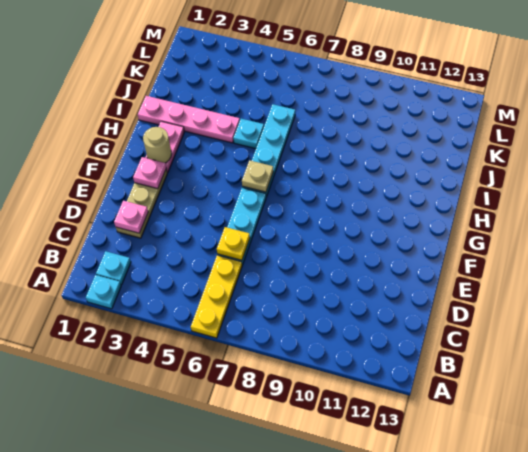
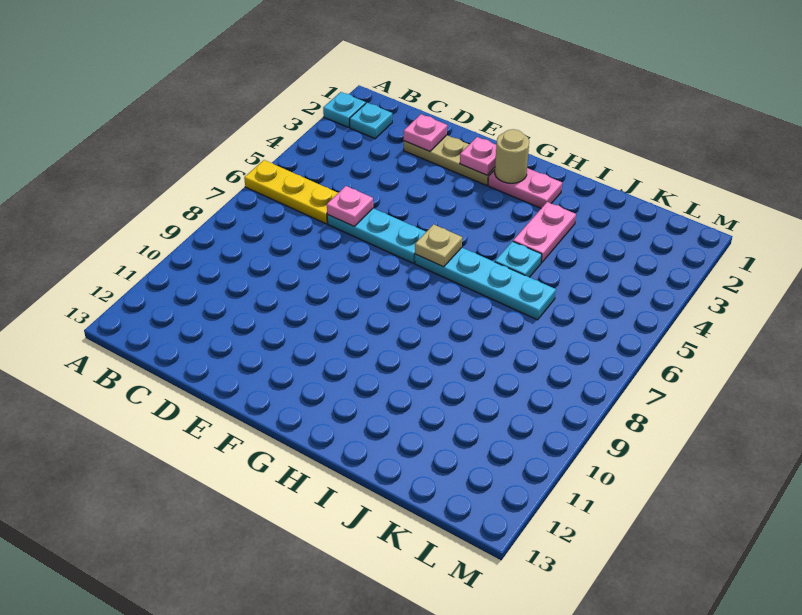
yellow plate D6 level 2 -> pink plate D6 level 2
pink plate I1:I4 level 1 -> pink plate I3:I4 level 1

